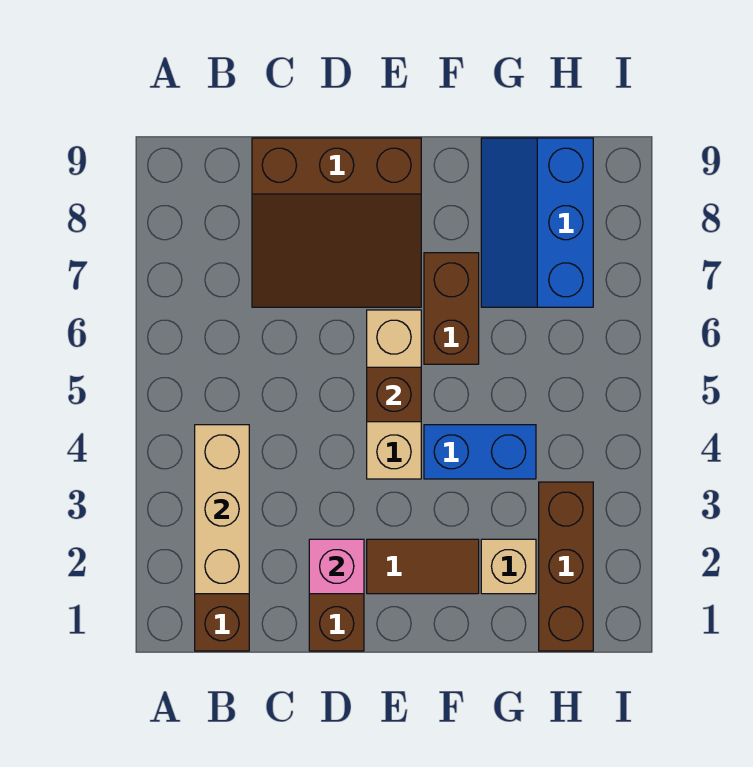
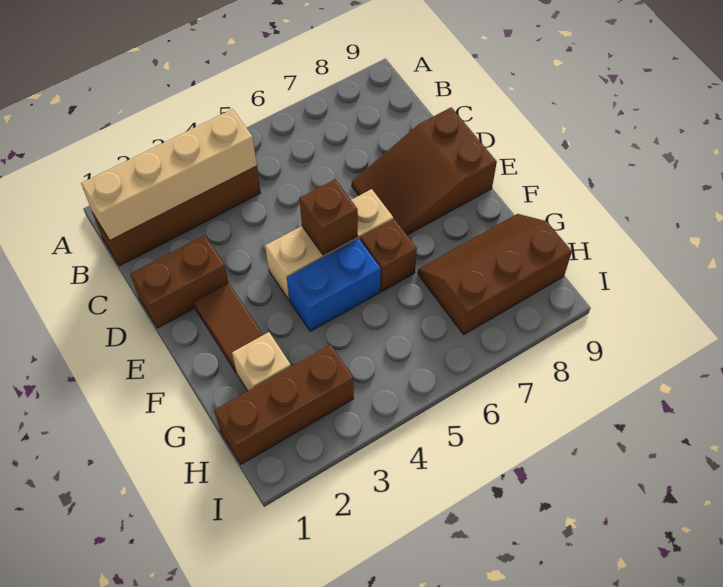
tan brick B2:B4 level 2 -> tan brick B1:B4 level 2
brown slope C7:E9 level 1 top 9 -> brown slope D7:E9 level 1 top 9
pink brick D2 level 2 -> none
blue brick F4:G4 level 1 -> blue brick F4:F5 level 1
brown brick F6:F7 level 1 -> brown brick F6 level 1
blue slope G7:H9 level 1 top H -> brown slope G7:H9 level 1 top H

